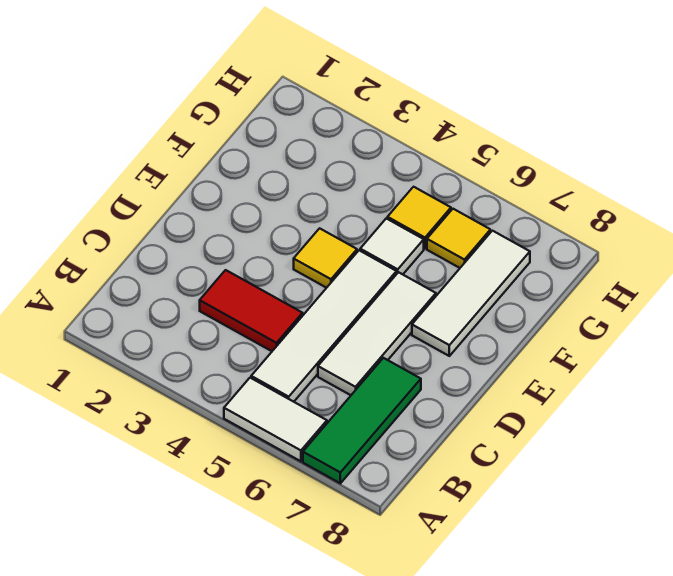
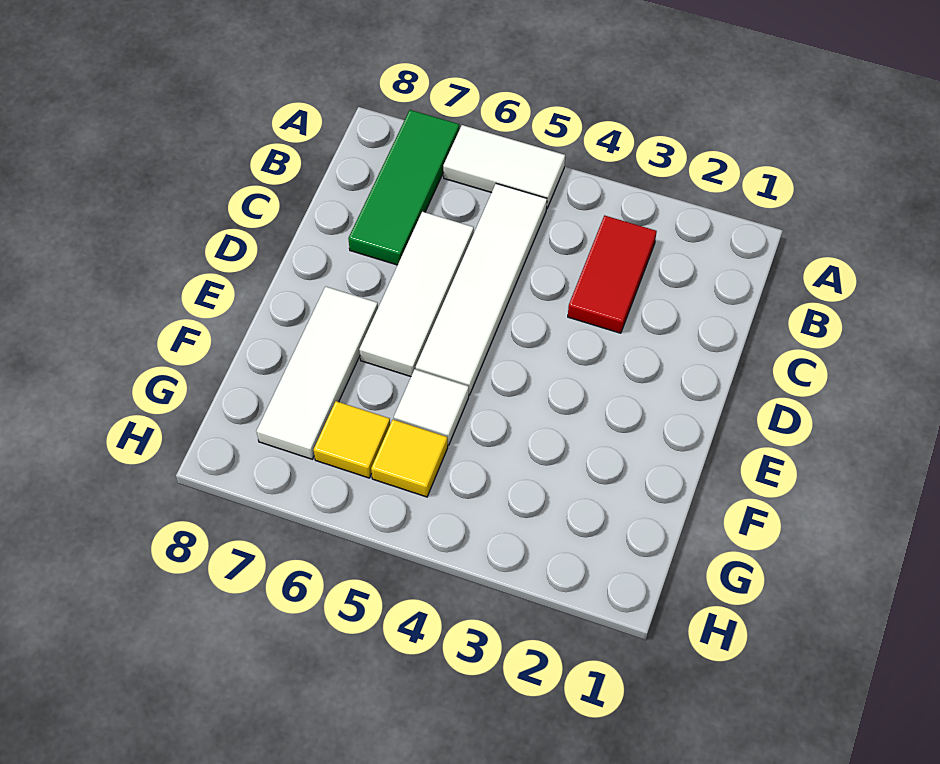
red tile C3:C4 level 1 -> red tile B3:C3 level 1
yellow tile E4 level 1 -> none

